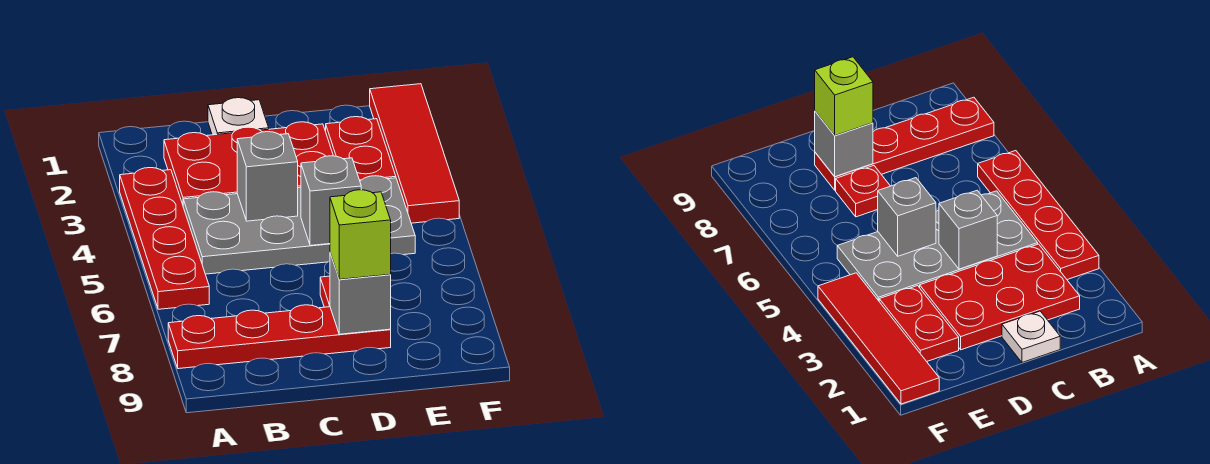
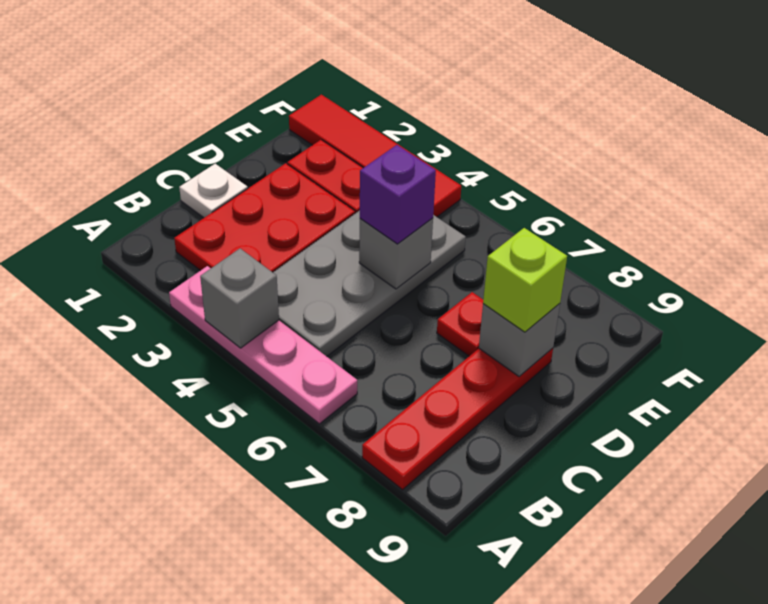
red plate A3:A6 level 1 -> pink plate A3:A6 level 1
grey brick C4 level 2 -> grey brick A4 level 2
none -> purple brick D5 level 3

